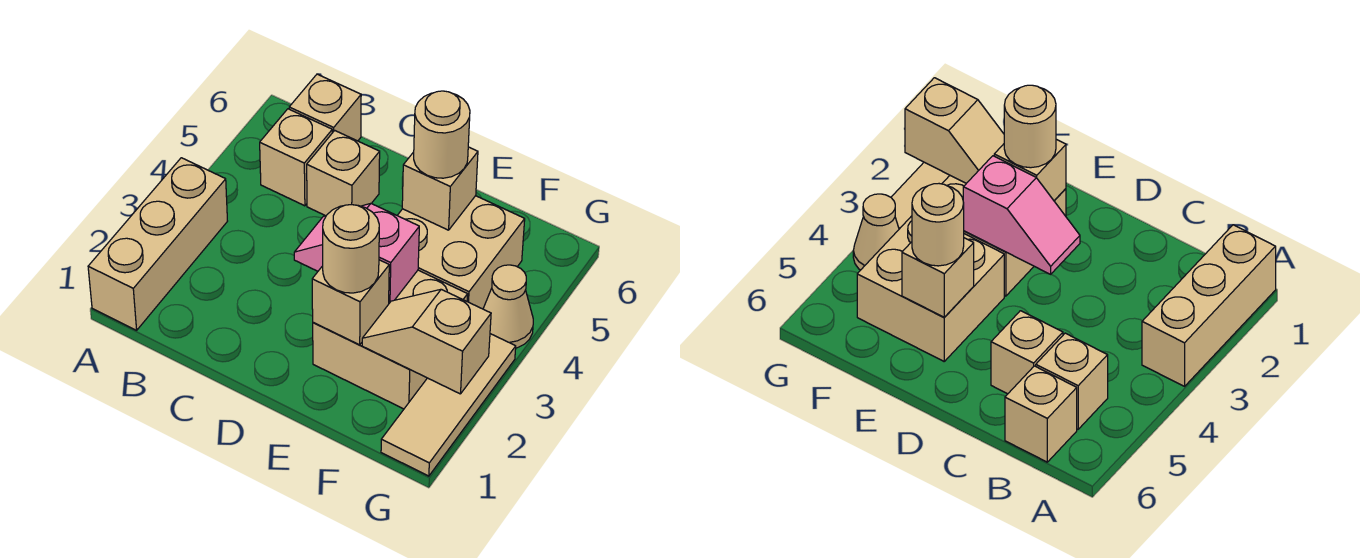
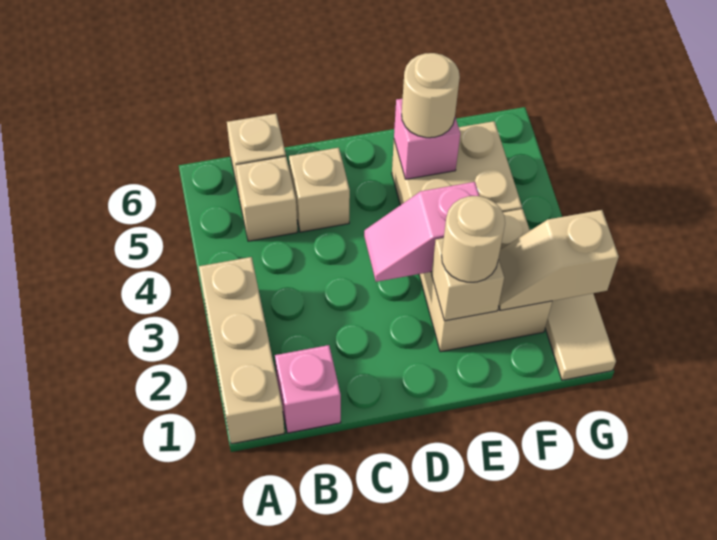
none -> pink brick B1 level 1
tan brick E5 level 2 -> pink brick E5 level 2
tan cone G4 level 1 -> none

